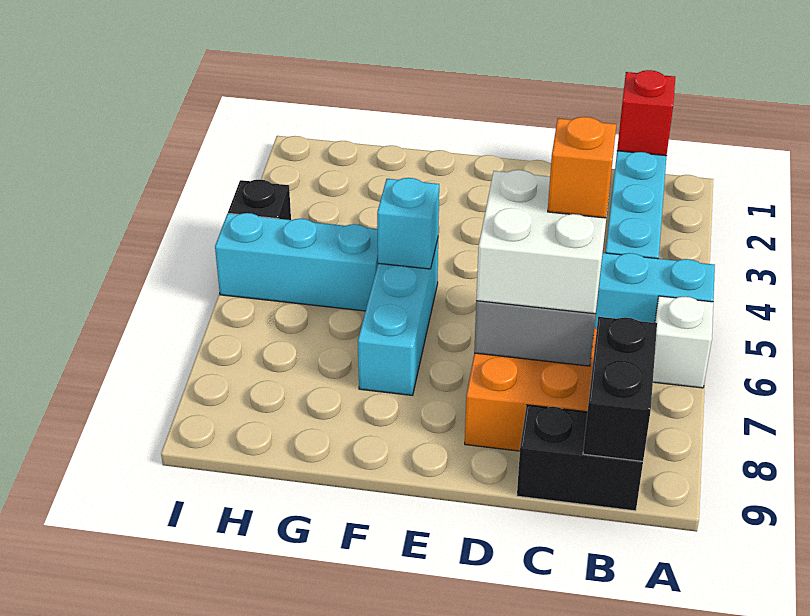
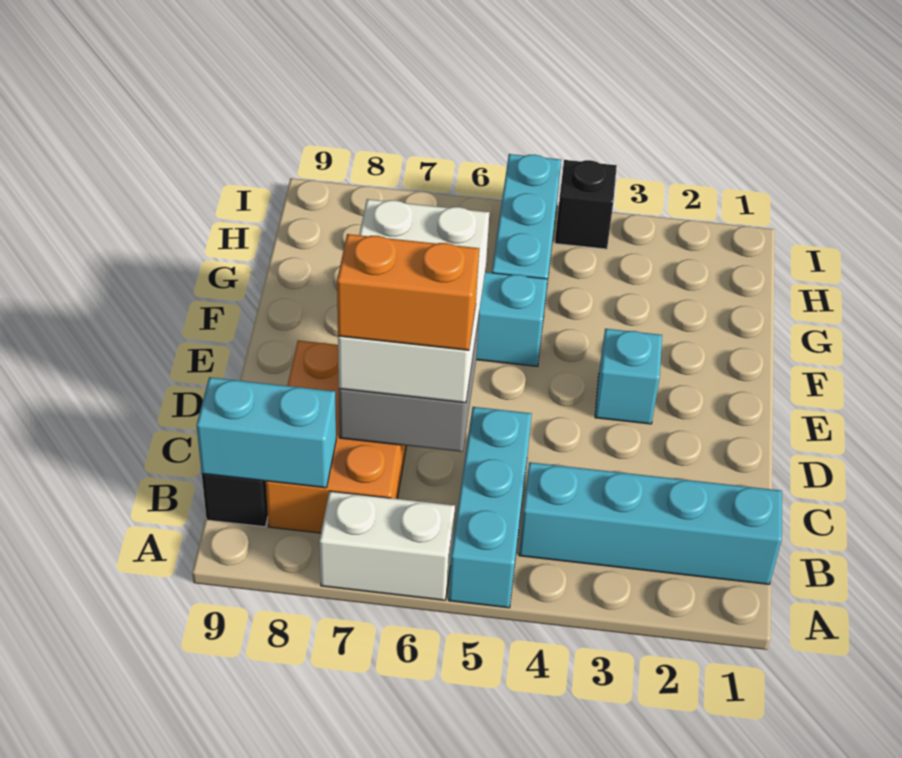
white brick A6 level 1 -> white brick A6:A7 level 1
red brick B1 level 2 -> none
black brick B8:B9 level 2 -> cyan brick B8:B9 level 2
white brick C6:D7 level 3 -> white brick C6:E7 level 3
orange brick C6 level 4 -> orange brick C6:C7 level 4
cyan brick F5 level 2 -> cyan brick E3 level 1

